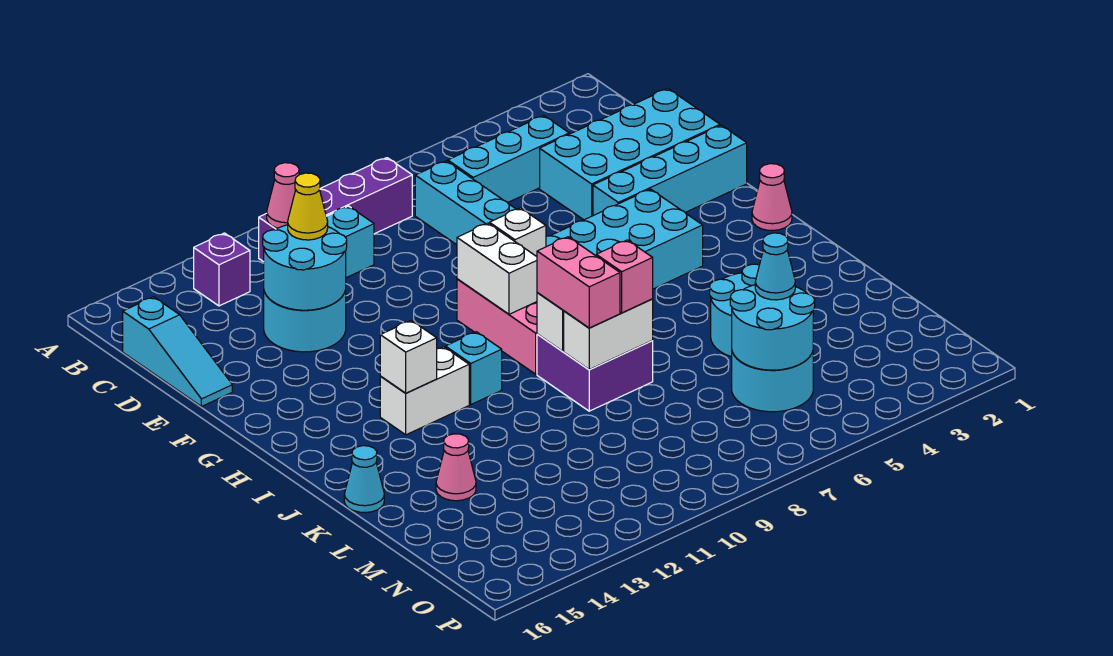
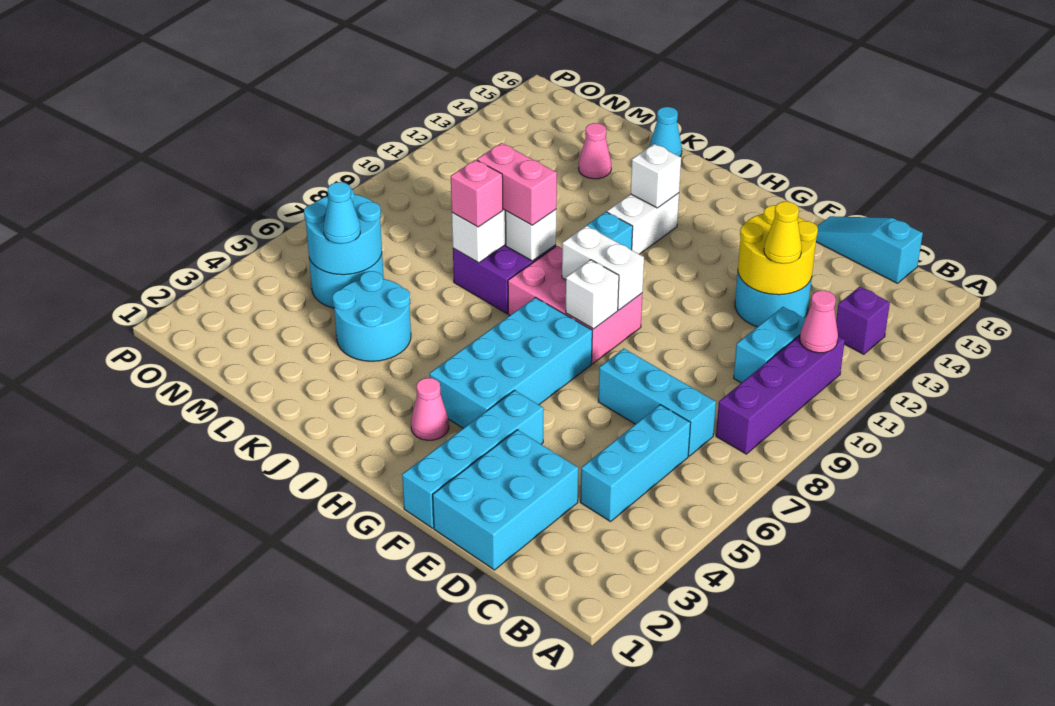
cyan brick D1:E4 level 1 -> cyan brick D1:E3 level 1
cyan round brick D12:E13 level 2 -> yellow round brick D12:E13 level 2
pink cone H1 level 1 -> pink cone H3 level 1

